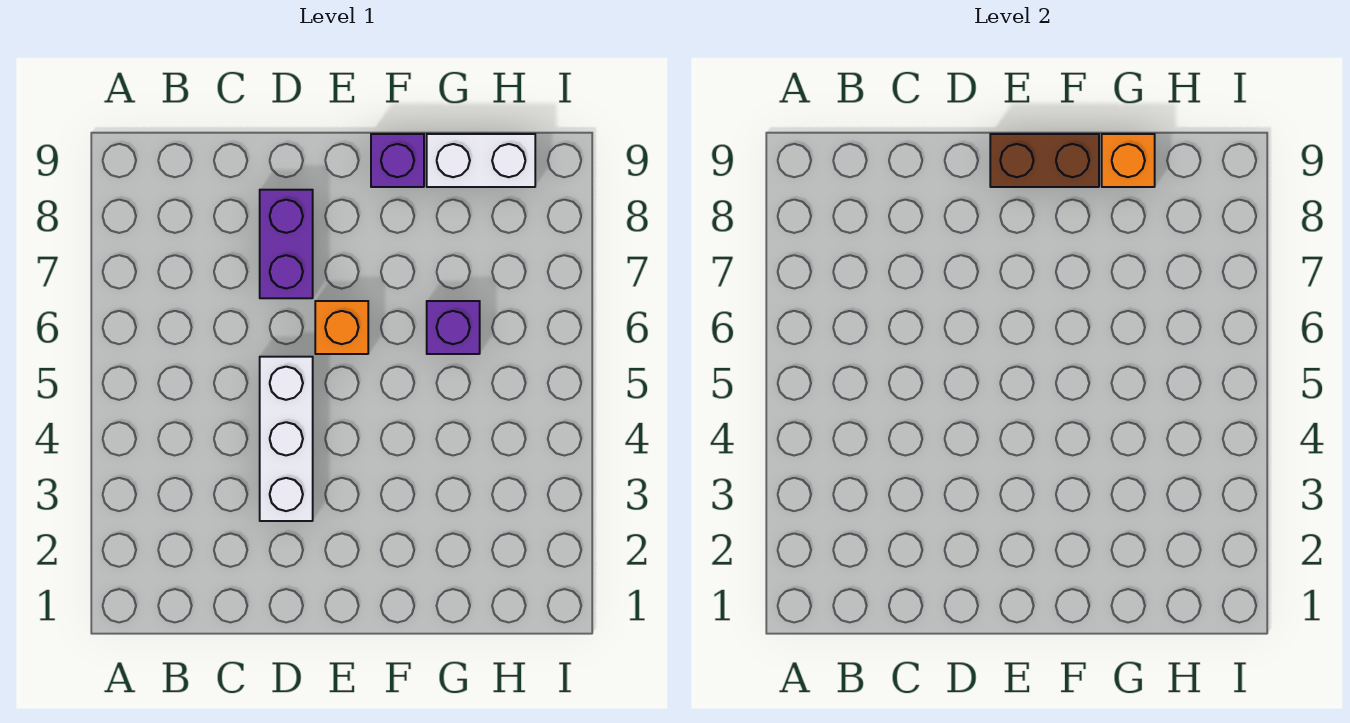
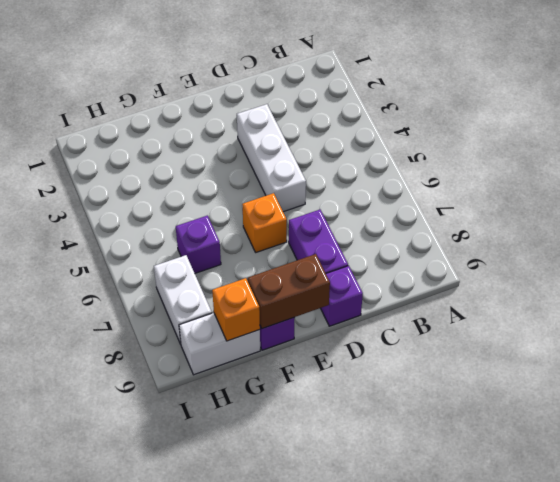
none -> purple brick D9 level 1
none -> white brick H7:H8 level 1

